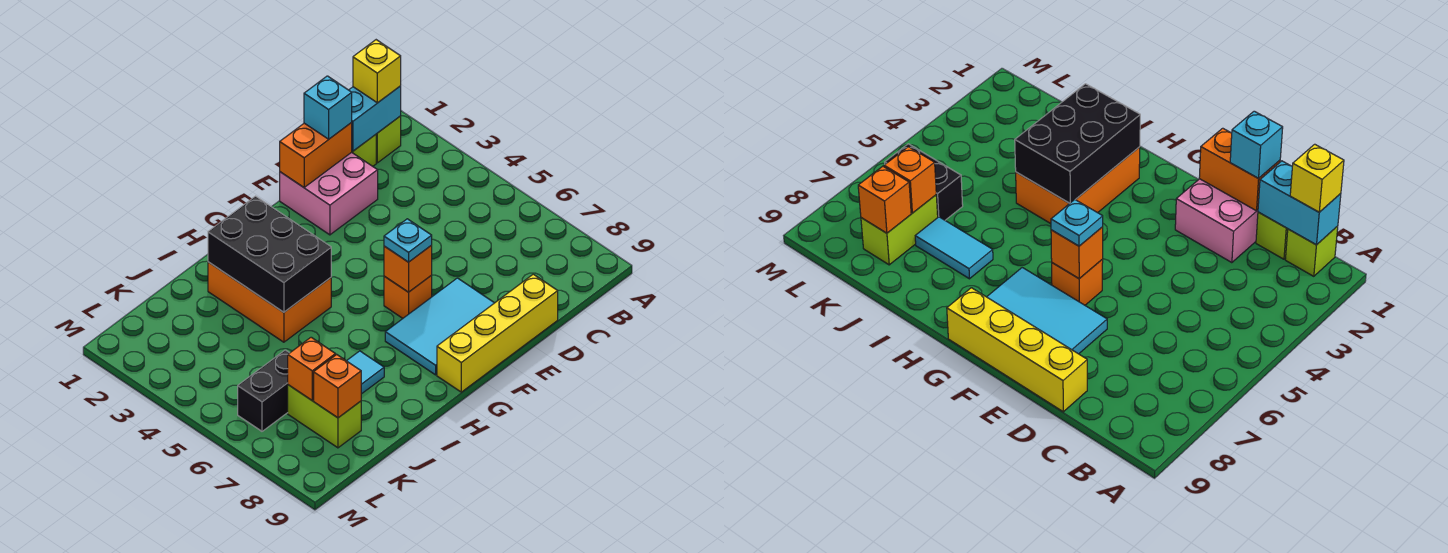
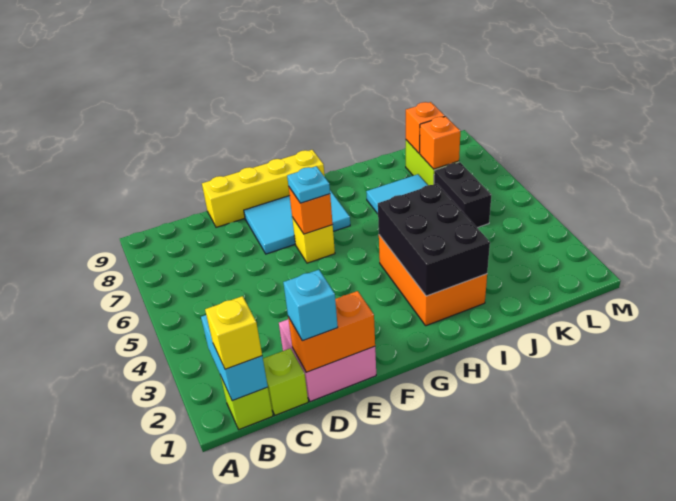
cyan brick B1:C1 level 2 -> cyan brick B1:B2 level 2
orange brick F6 level 1 -> yellow brick F6 level 1
black brick K6:L6 level 1 -> black brick K5:K6 level 1

